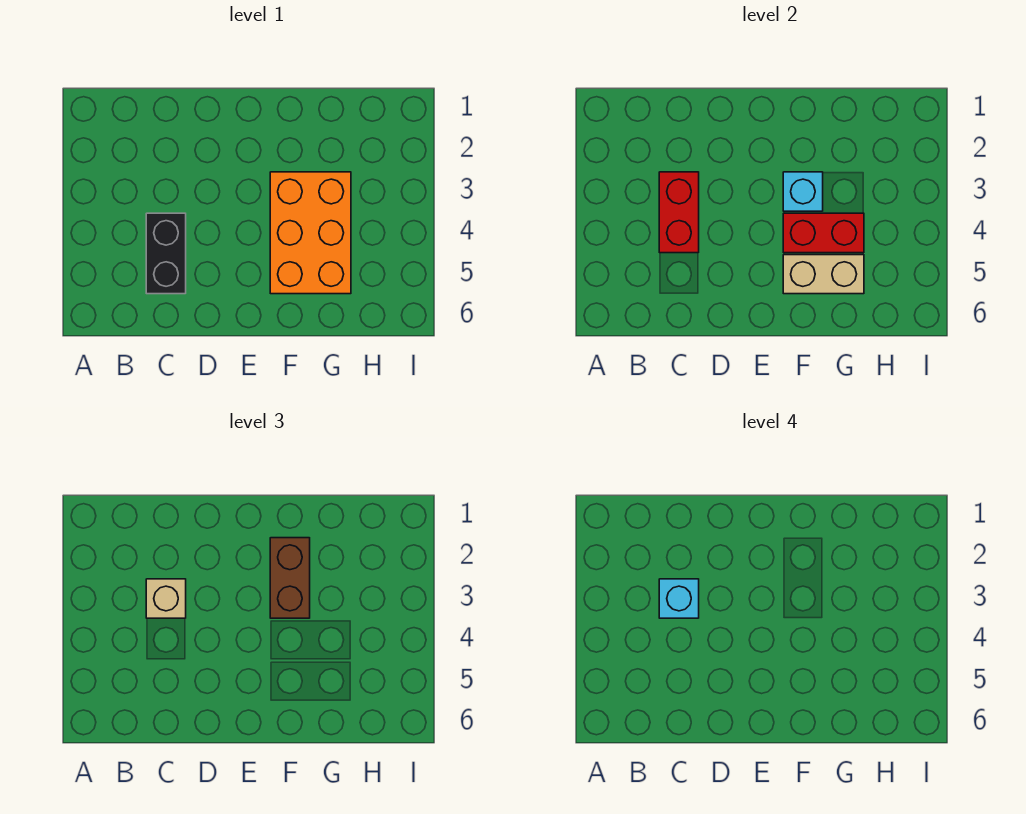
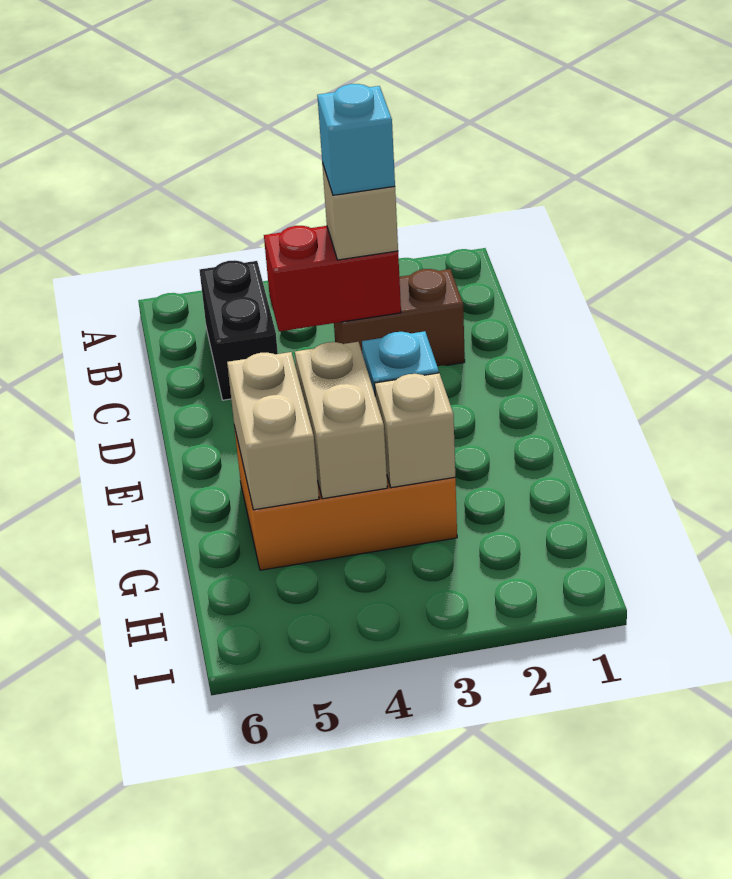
black brick C4:C5 level 1 -> black brick B5:C5 level 1
brown brick F2:F3 level 3 -> brown brick C2:C3 level 1
red brick F4:G4 level 2 -> tan brick F4:G4 level 2
none -> tan brick G3 level 2

